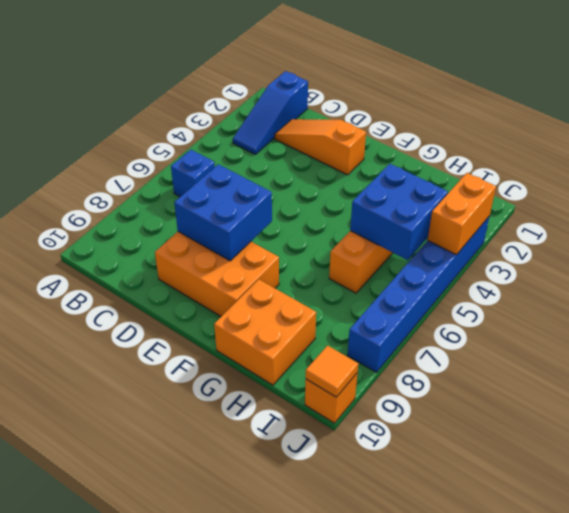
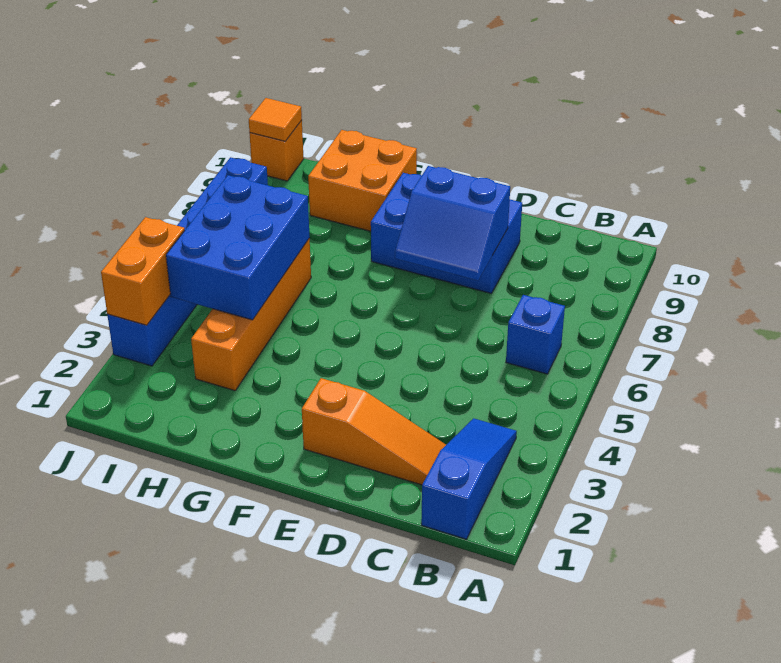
blue brick D7:E8 level 2 -> blue slope D7:E8 level 2 top 8
orange brick D8:F9 level 1 -> blue brick D8:F9 level 1
blue brick H4:I5 level 2 -> blue brick H4:I6 level 2

